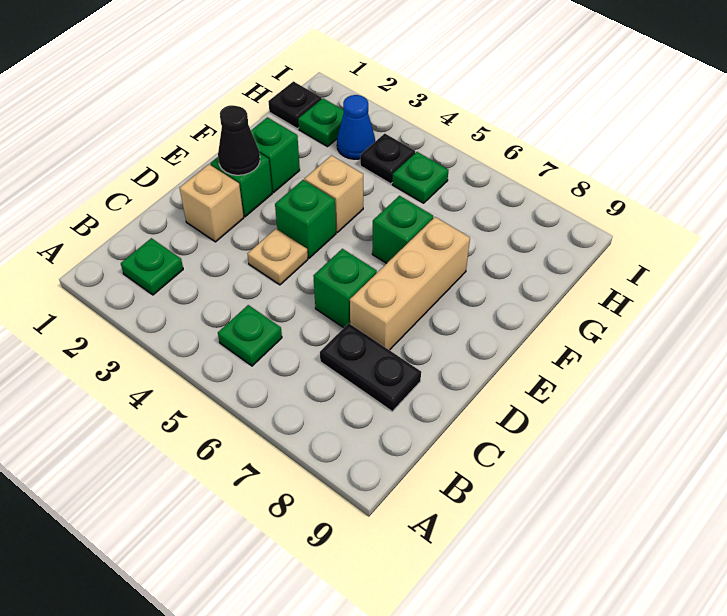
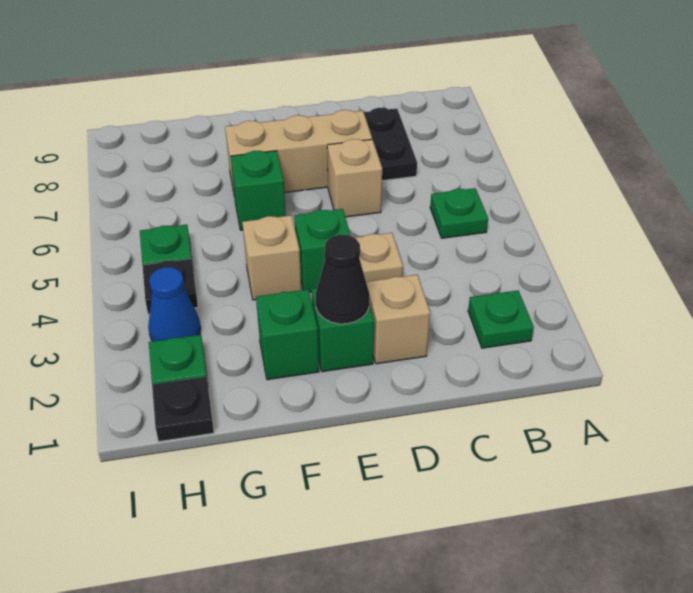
green brick D6 level 1 -> tan brick D6 level 1

